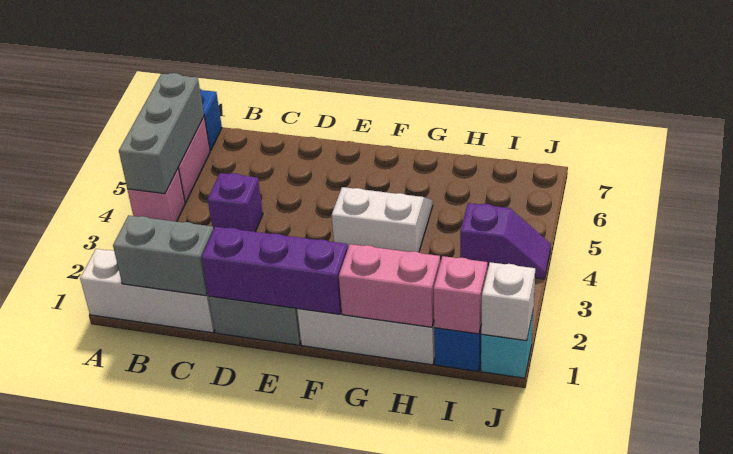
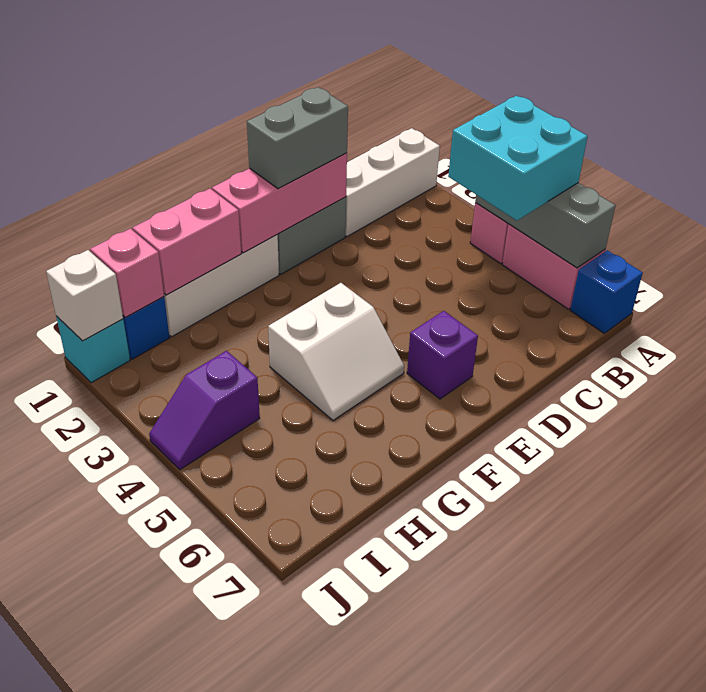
none -> cyan brick A4:B5 level 3
grey brick B1:C1 level 2 -> grey brick D1:E1 level 3
purple brick C4 level 1 -> purple brick E6 level 1
purple brick D1:F1 level 2 -> pink brick D1:F1 level 2

